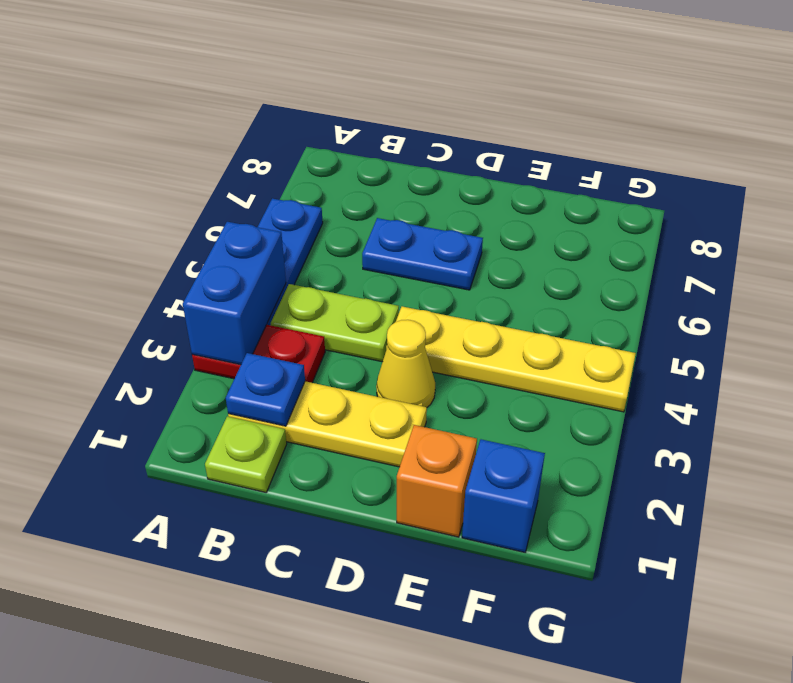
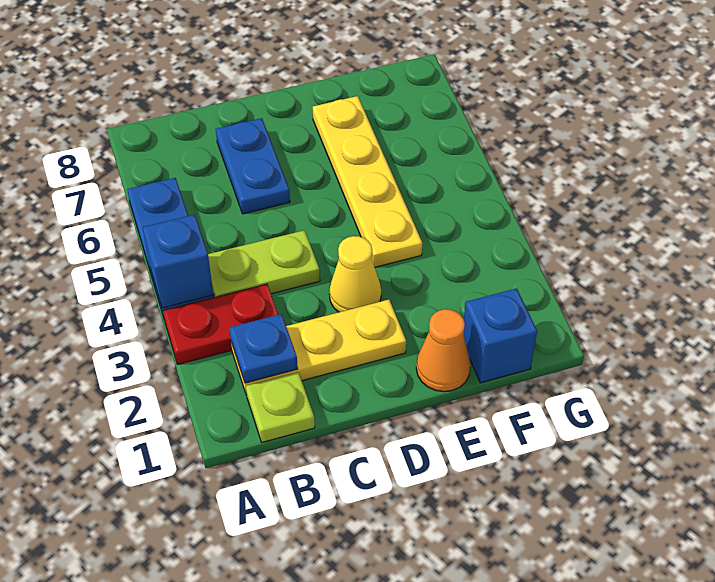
blue brick A3:A4 level 2 -> blue brick A4 level 2
blue plate C6:D6 level 1 -> blue plate C6:C7 level 1
yellow plate D4:G4 level 1 -> yellow plate E4:E7 level 1
orange brick E1 level 1 -> orange cone E1 level 1

